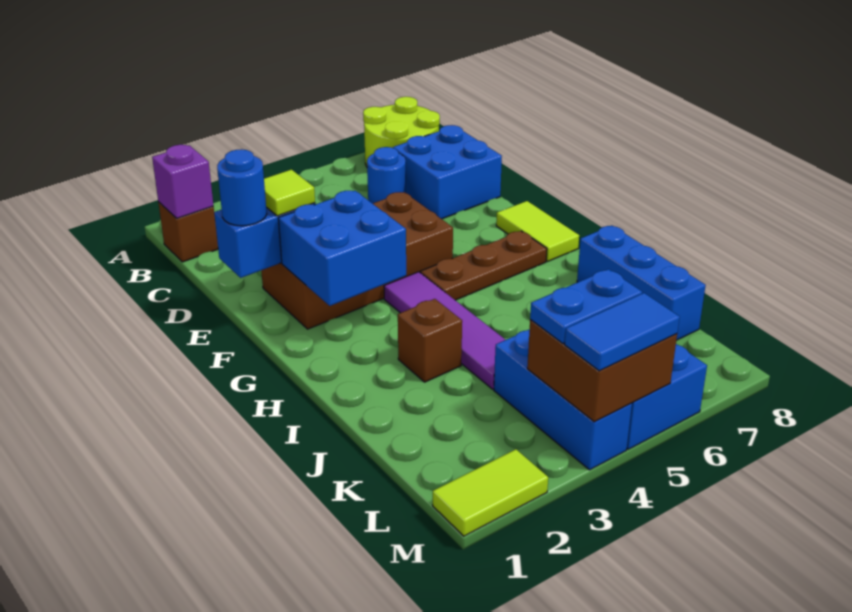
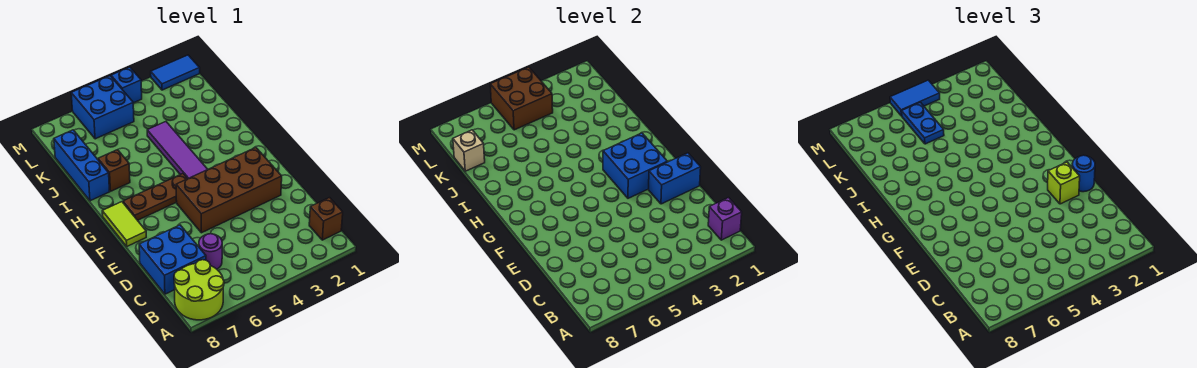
blue round brick C6 level 1 -> purple round brick C6 level 1
lime tile E2 level 3 -> lime brick E2 level 3
brown brick I3 level 1 -> brown brick I7 level 1
blue brick K4:M4 level 1 -> blue brick M4 level 1
none -> tan brick K8 level 2
blue plate L4:L5 level 3 -> blue plate K5:L5 level 3
lime tile M1:M2 level 1 -> blue tile M1:M2 level 1

